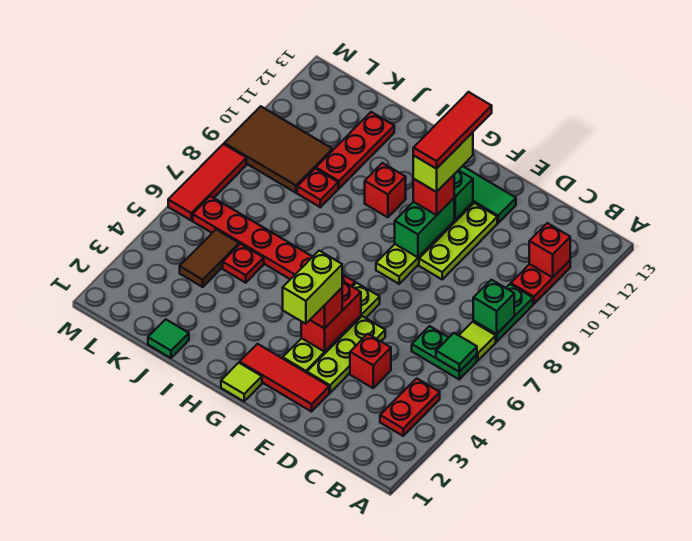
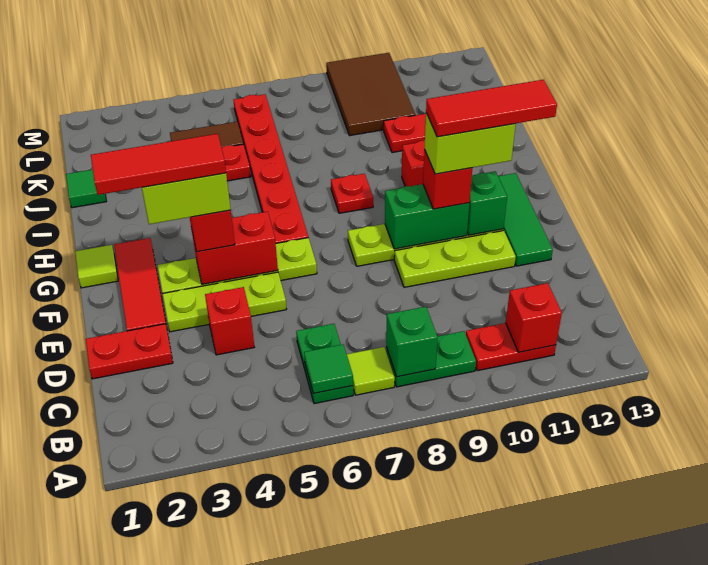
red plate B3:B4 level 1 -> red plate D1:D2 level 1
red plate J9 level 1 -> red plate H8 level 1
red tile M6:M8 level 1 -> red tile F2:F4 level 5

